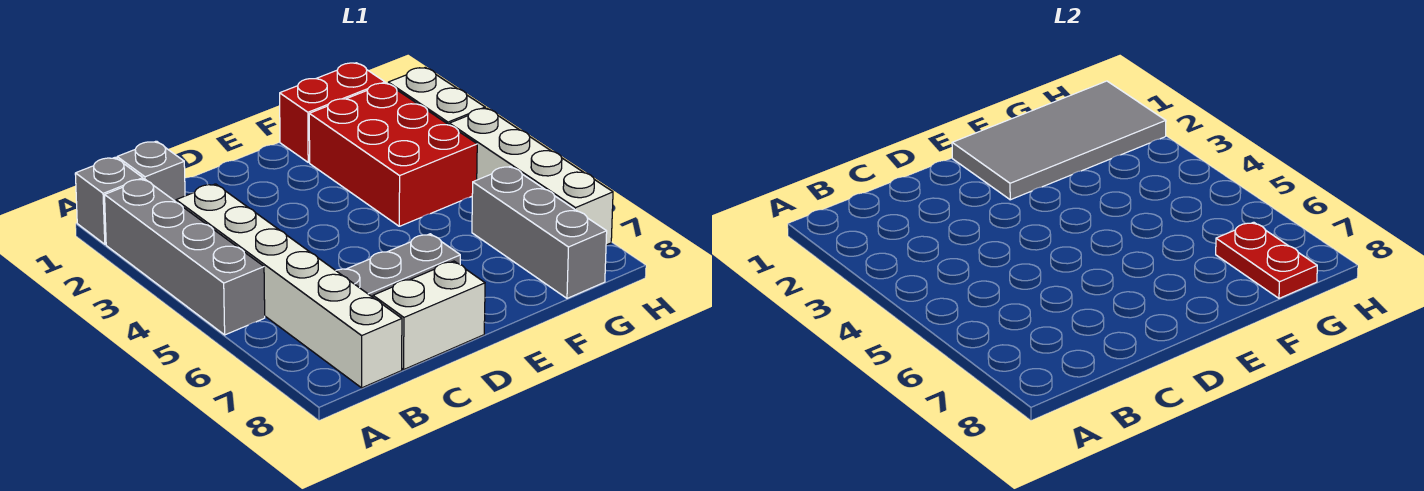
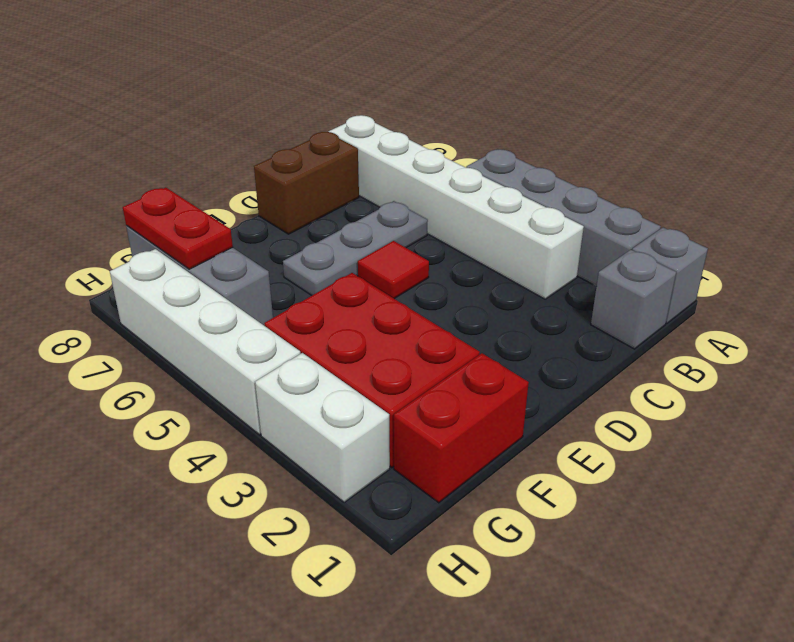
white brick C8:D8 level 1 -> brown brick C8:D8 level 1
none -> red tile D5 level 1
grey tile E1:H2 level 2 -> none

